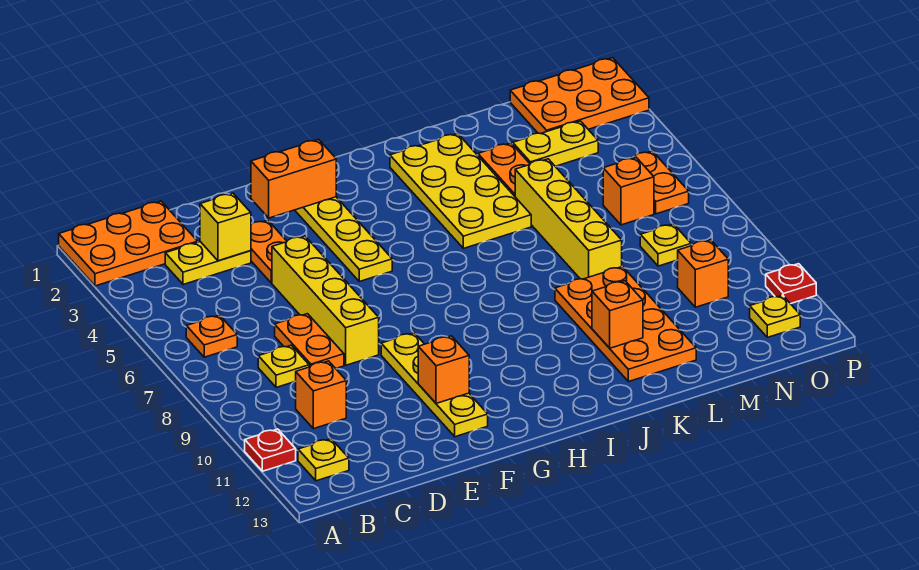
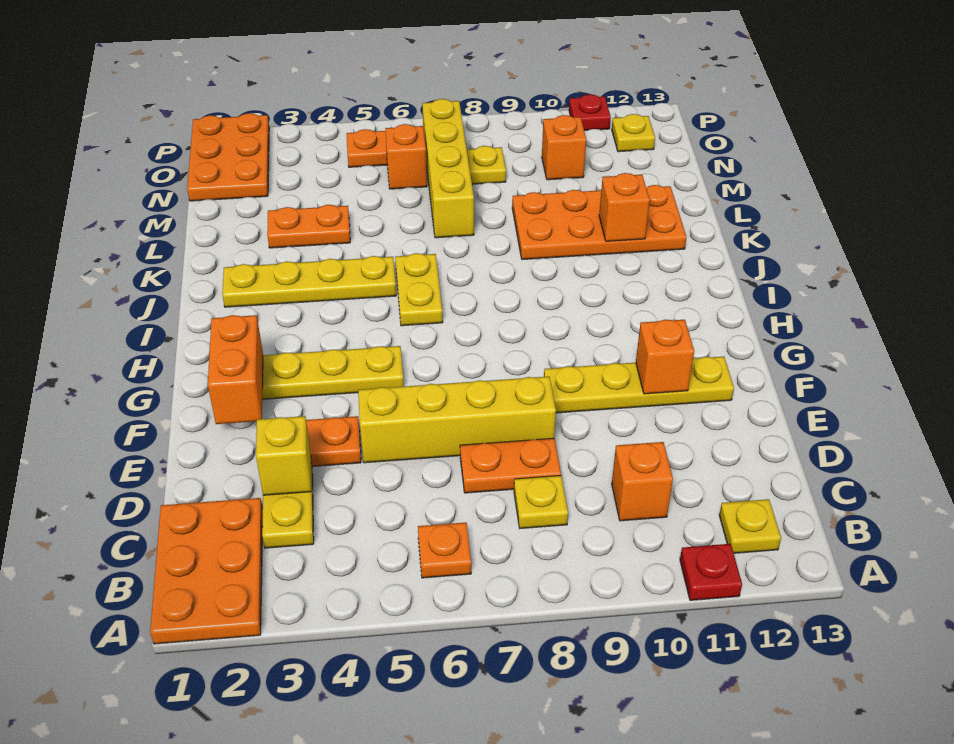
yellow plate J2:K5 level 1 -> yellow plate J2:J5 level 1
yellow brick L5:L8 level 1 -> yellow brick L7:O7 level 1
yellow plate M3:N3 level 1 -> yellow plate I6:J6 level 1

